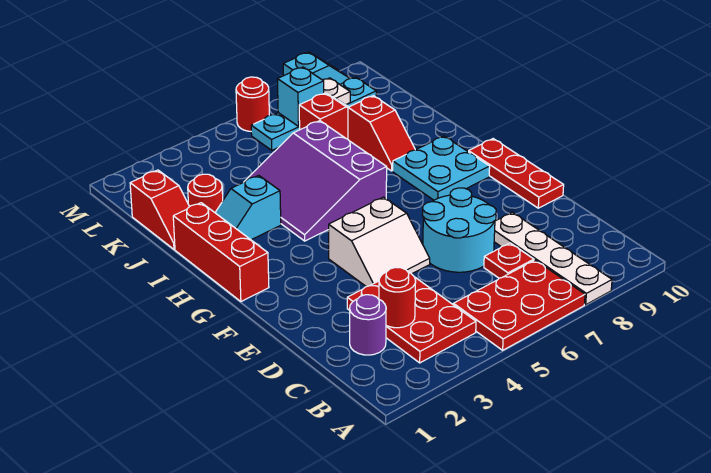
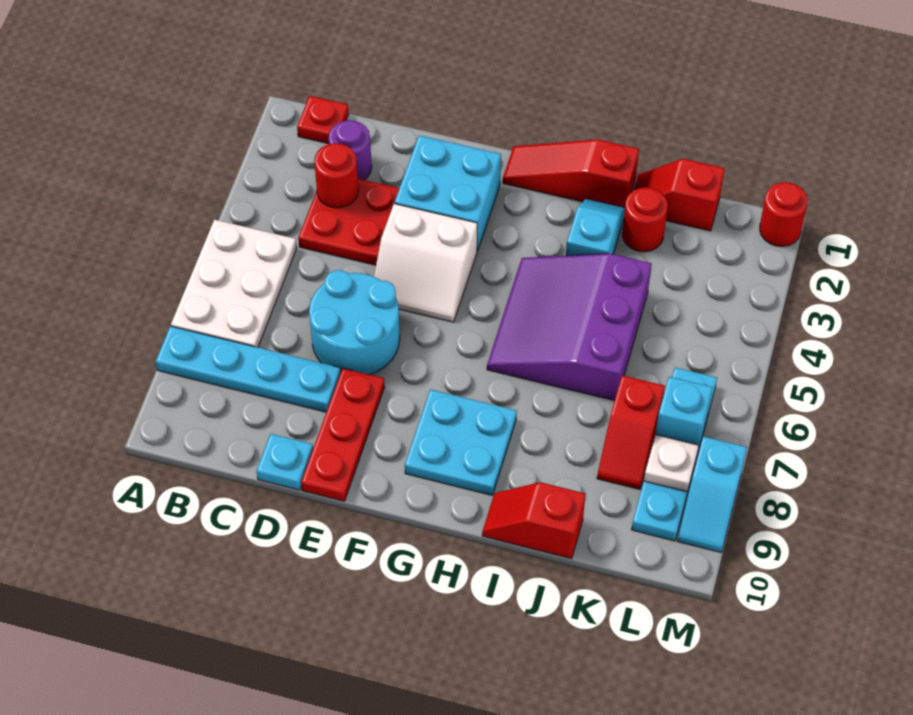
red plate A5:B7 level 1 -> white plate A5:B7 level 1
white plate A8:D8 level 1 -> cyan plate A8:D8 level 1
red plate B3:D4 level 1 -> red plate C3:D4 level 1
red plate C7 level 1 -> red plate B1 level 1
none -> cyan plate D10 level 1
none -> cyan brick E2:F3 level 1
white slope E4:F5 level 1 top F -> white slope E4:F5 level 1 top 4
red plate E10:G10 level 1 -> red plate E8:E10 level 1
red brick G1:I1 level 1 -> red slope G1:I1 level 1 top I
purple slope H4:J6 level 1 top 6 -> purple slope H4:J6 level 1 top J
red slope I8:J8 level 1 top J -> red slope I10:J10 level 1 top J
red round brick M6 level 1 -> red round brick M1 level 1

